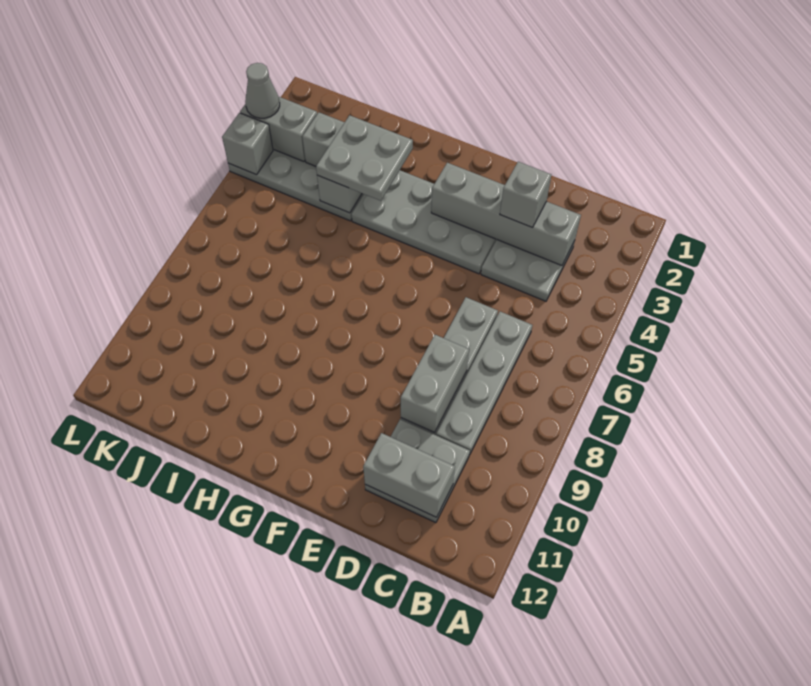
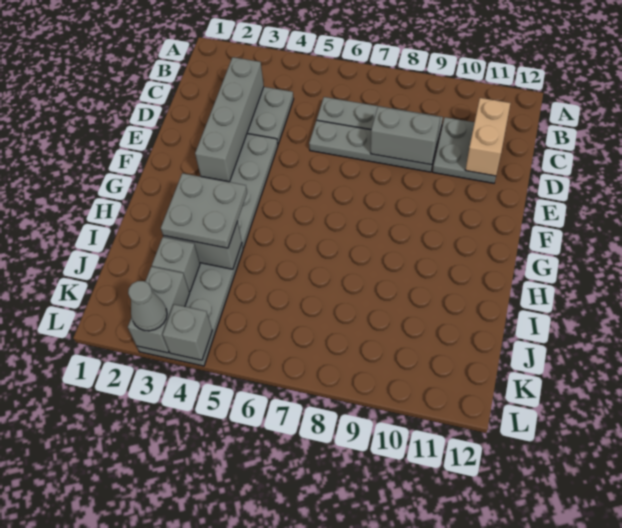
grey brick C11:D11 level 2 -> tan brick C11:D11 level 2
grey brick D3 level 3 -> none

